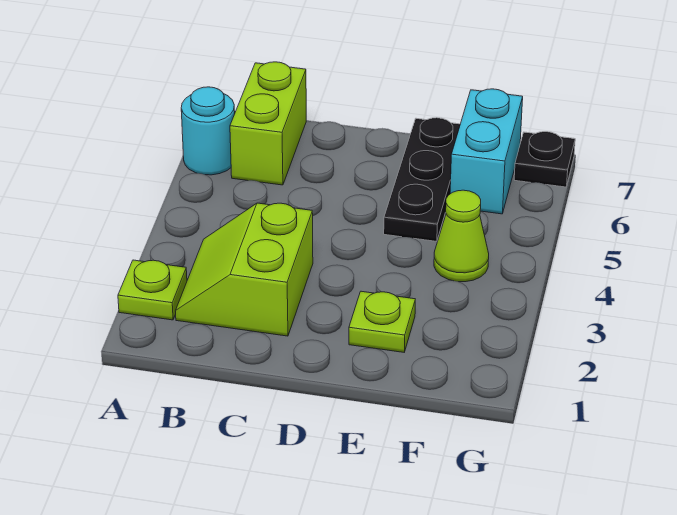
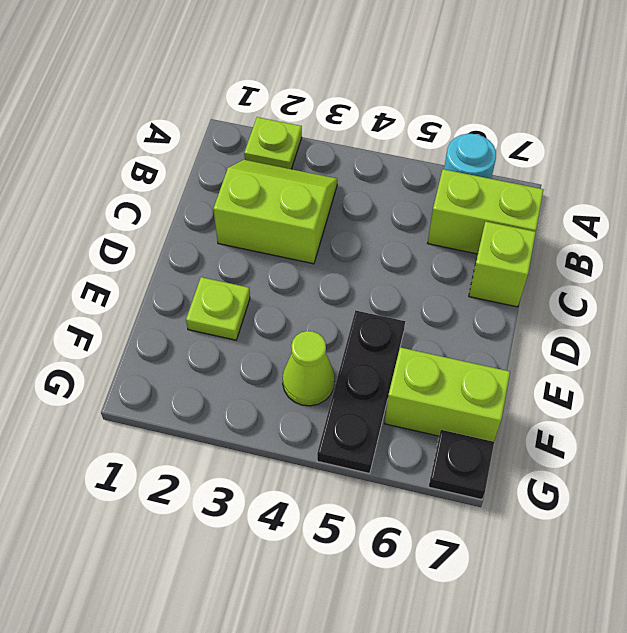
none -> lime brick C7 level 1
black plate E5:E7 level 1 -> black plate E5:G5 level 1
cyan brick F6:F7 level 1 -> lime brick F6:F7 level 1

